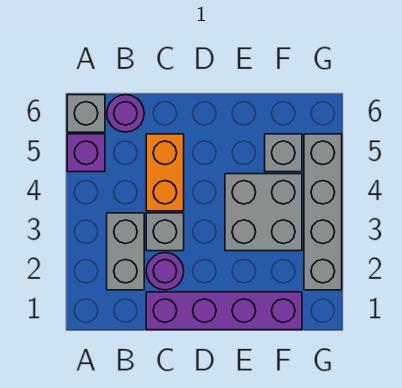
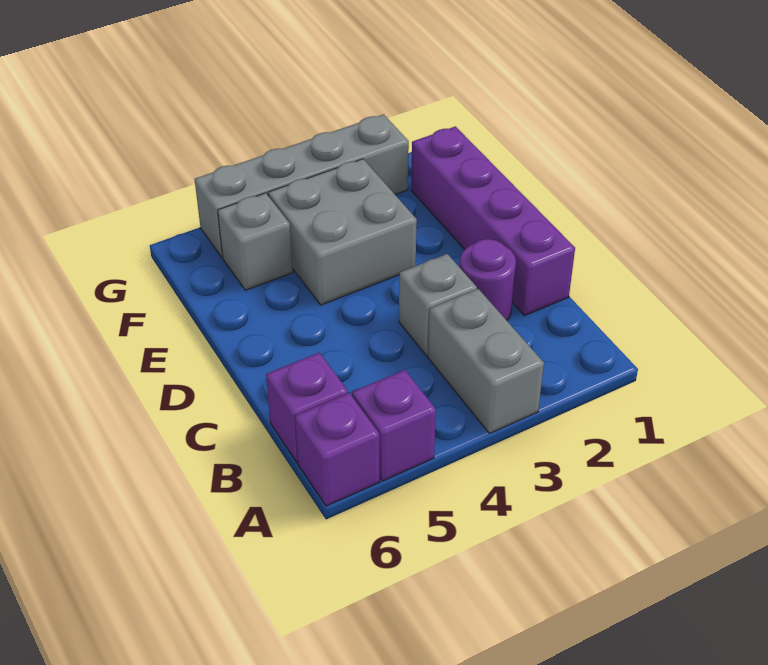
grey brick A6 level 1 -> purple brick A6 level 1
grey brick B2:B3 level 1 -> grey brick A3:B3 level 1
purple round brick B6 level 1 -> purple brick B6 level 1
orange brick C4:C5 level 1 -> none

